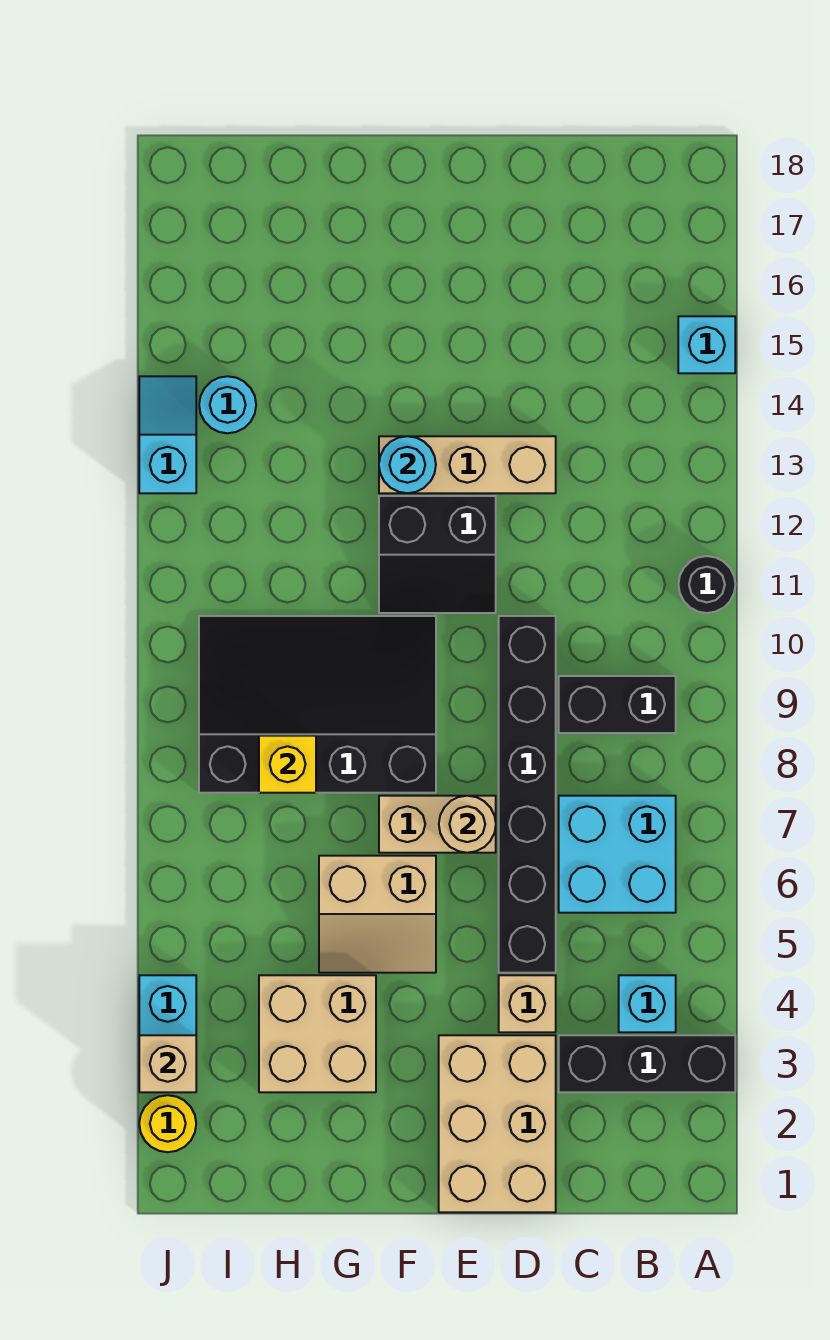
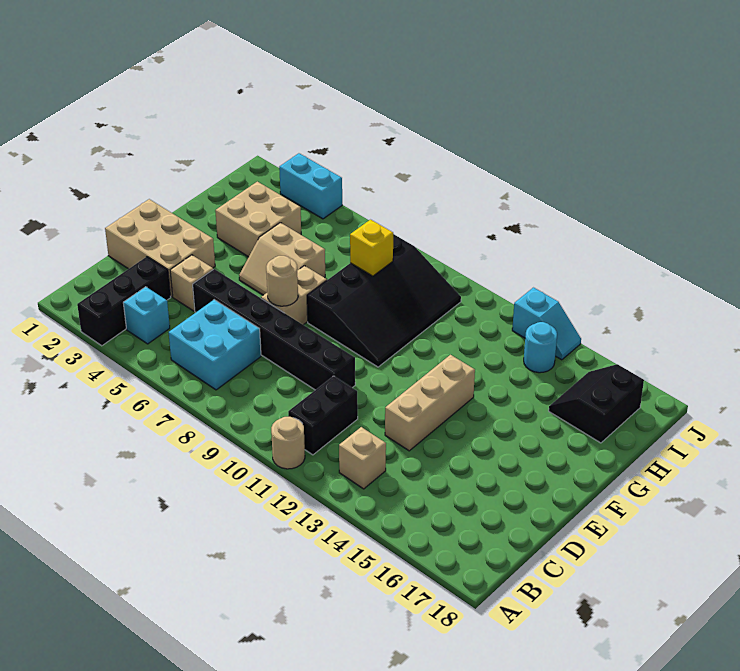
black round brick A11 level 1 -> tan round brick A11 level 1
cyan brick A15 level 1 -> none
black brick B9:C9 level 1 -> black brick B11:C11 level 1
black slope E11:F12 level 1 top 12 -> black slope H16:I17 level 1 top 17
tan slope F5:G6 level 1 top 6 -> tan slope F5:G6 level 1 top G
cyan round brick F13 level 2 -> none
yellow round brick J2 level 1 -> none
tan brick J3 level 2 -> tan brick B13 level 1

